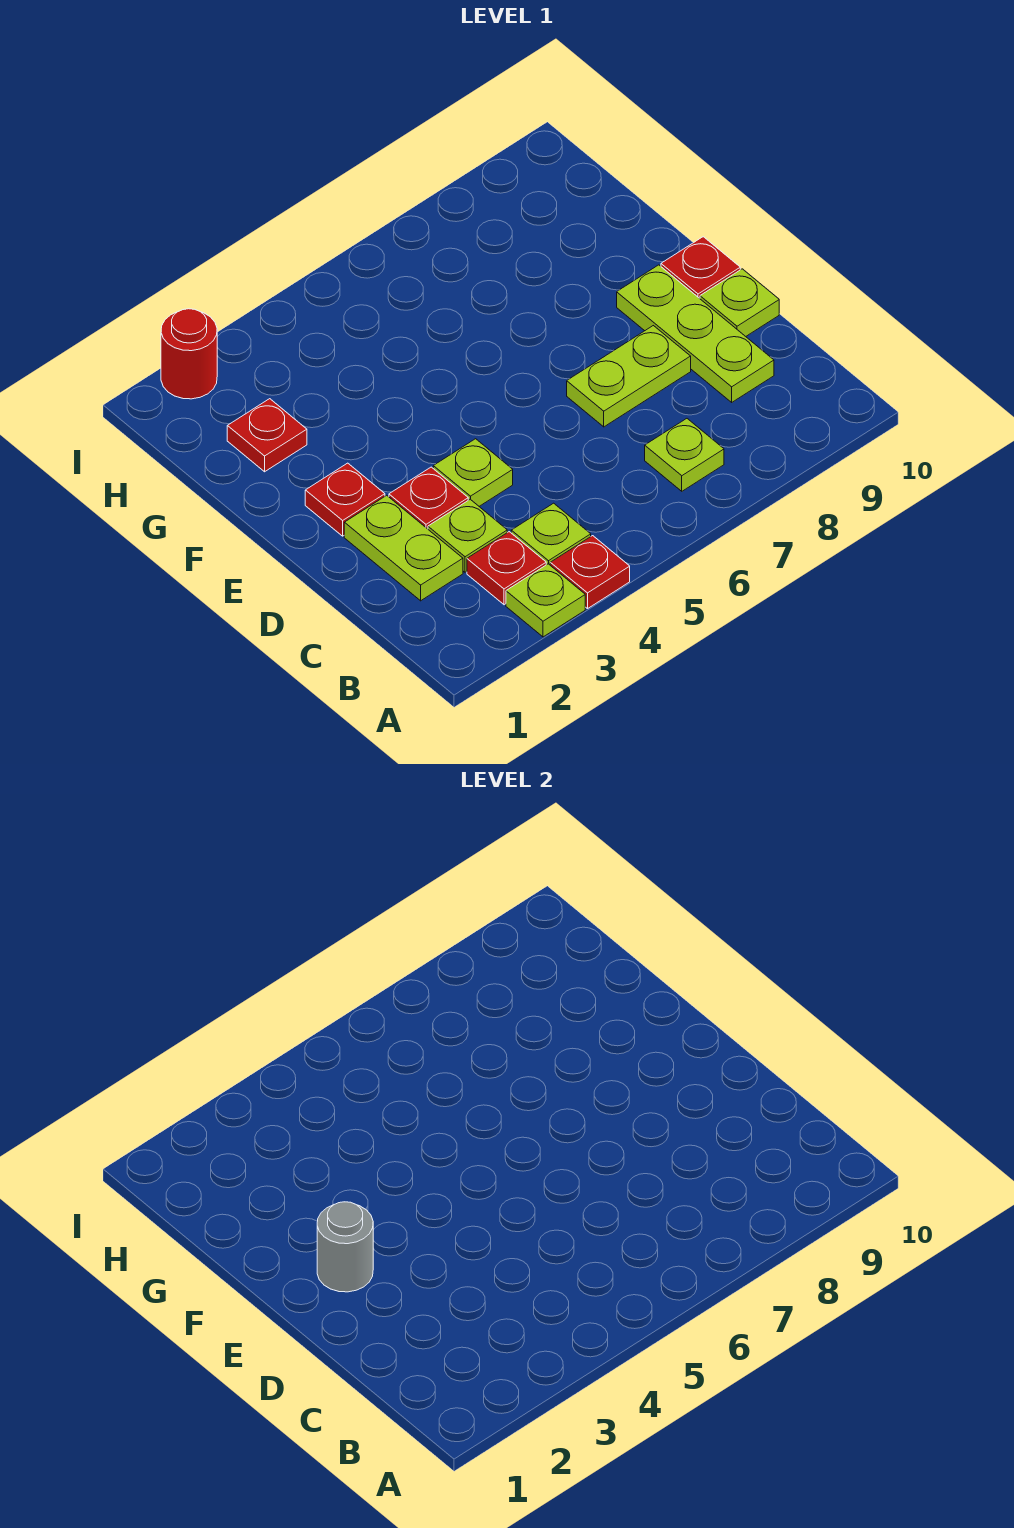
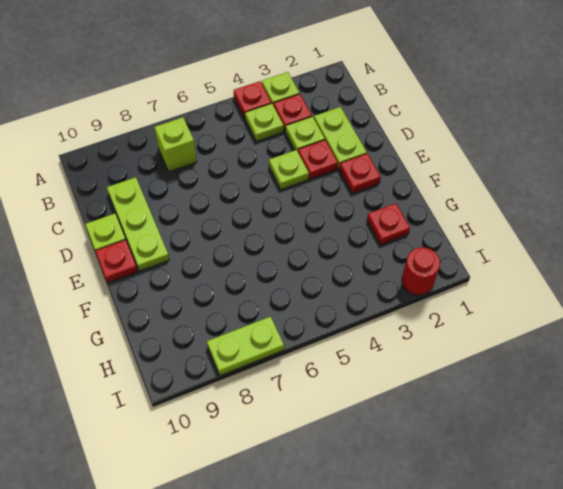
lime plate B7 level 1 -> lime brick B7 level 1
lime plate D7:D8 level 1 -> lime plate I7:I8 level 1
grey round brick E2 level 2 -> none

